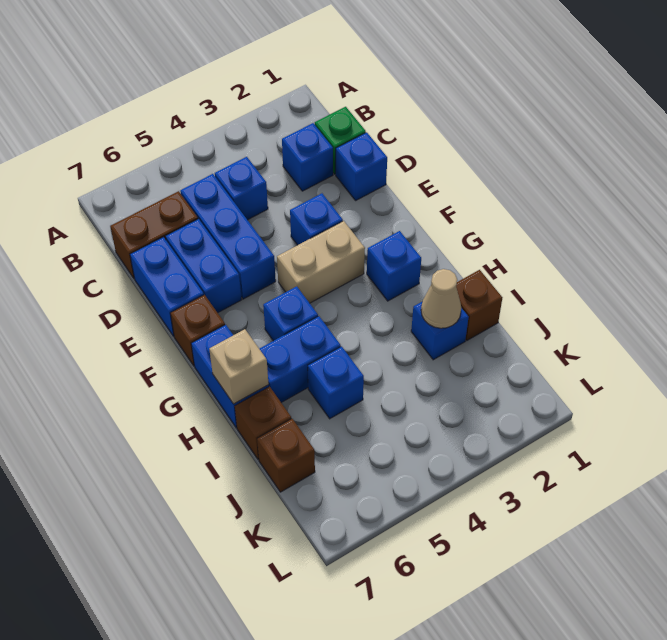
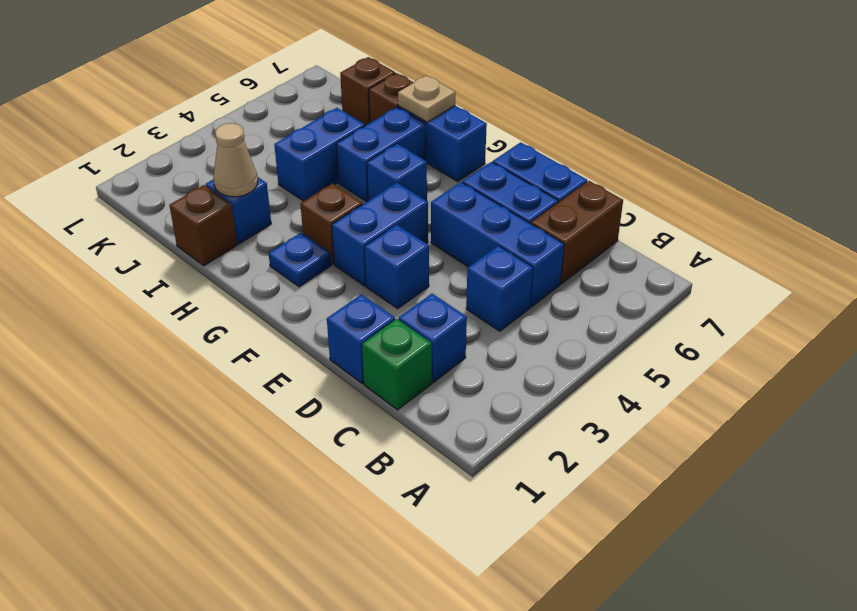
tan brick F3:F4 level 1 -> blue brick F3:F4 level 1
brown brick F7 level 1 -> brown brick G3 level 1
blue brick G2 level 1 -> blue plate G2 level 1
tan brick H7 level 2 -> tan plate H7 level 2
blue brick I5 level 1 -> blue brick I4:I5 level 1

